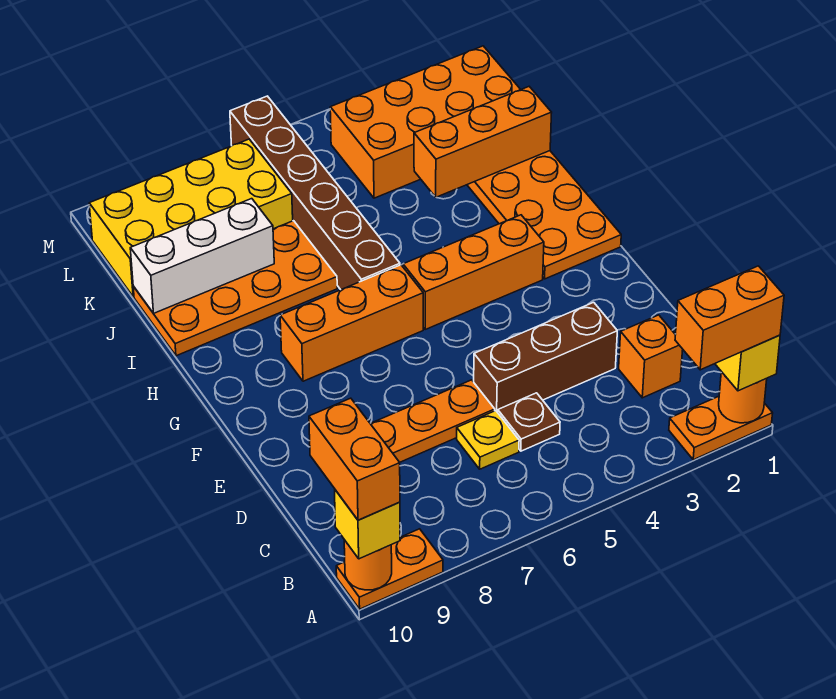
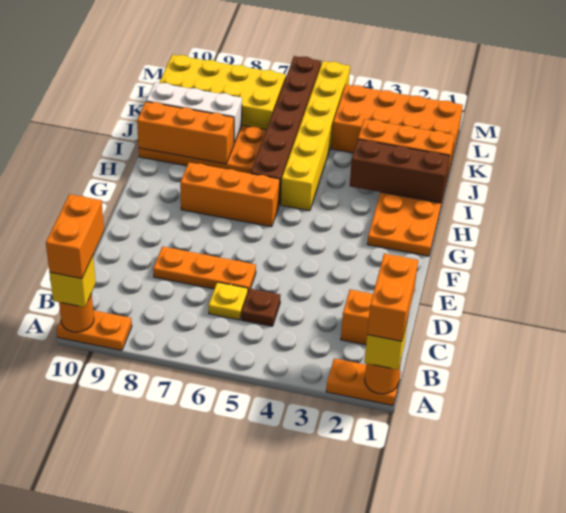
orange brick A1:A2 level 4 -> orange brick A1:B1 level 4
brown brick D3:D5 level 1 -> brown brick I1:I3 level 2
orange brick G3:G5 level 1 -> orange brick I8:I10 level 2
none -> yellow brick H5:M5 level 1

